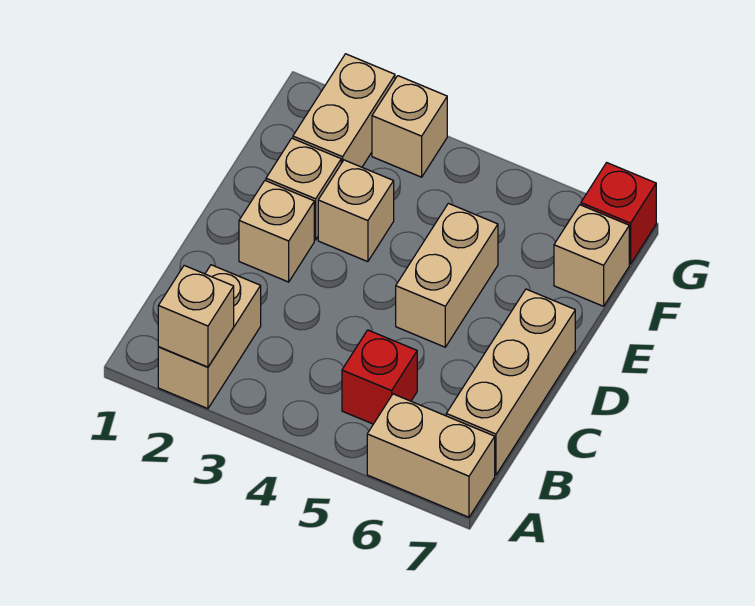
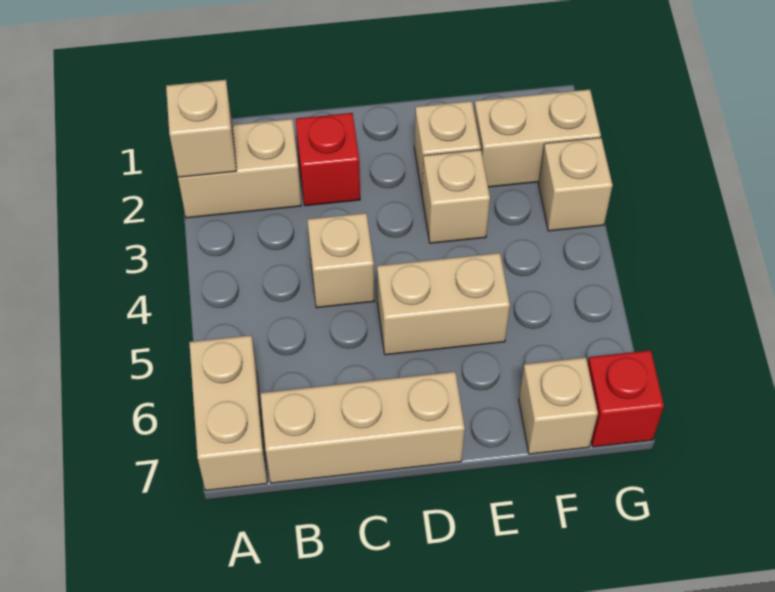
red brick B5 level 1 -> red brick C2 level 1
tan brick D2 level 1 -> tan brick C4 level 1

